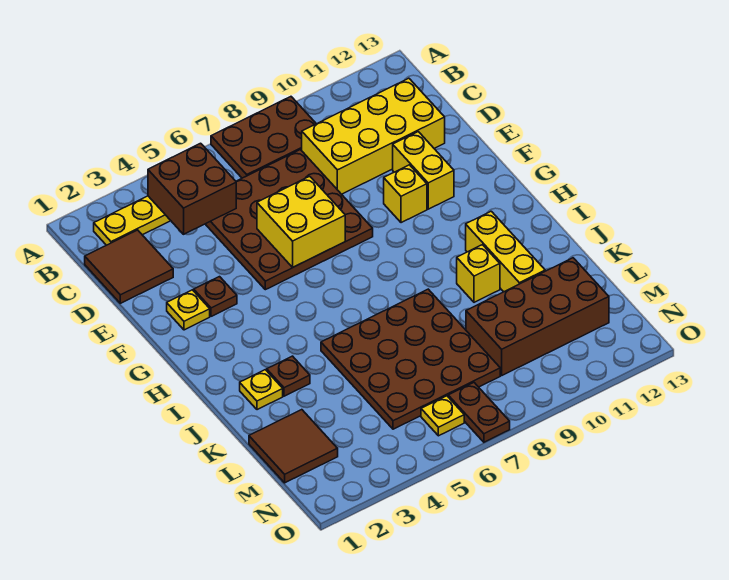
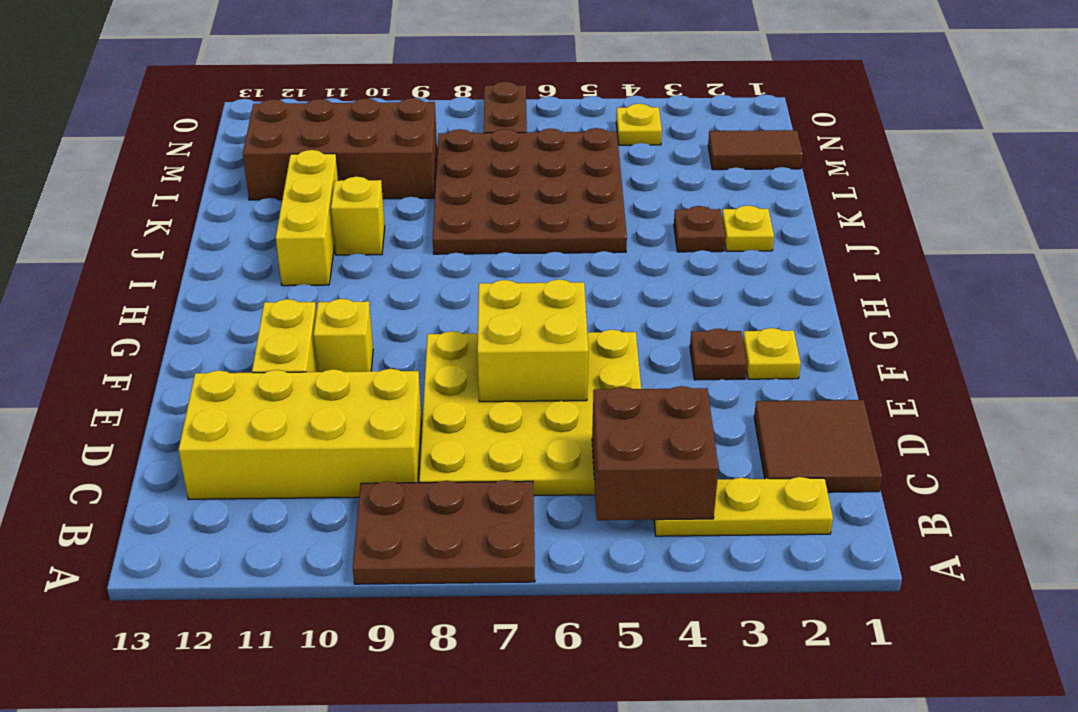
brown plate C5:F8 level 1 -> yellow plate C5:F8 level 1
brown tile L1:M2 level 1 -> brown tile M1:M2 level 1
yellow plate N6 level 1 -> yellow plate N4 level 1

